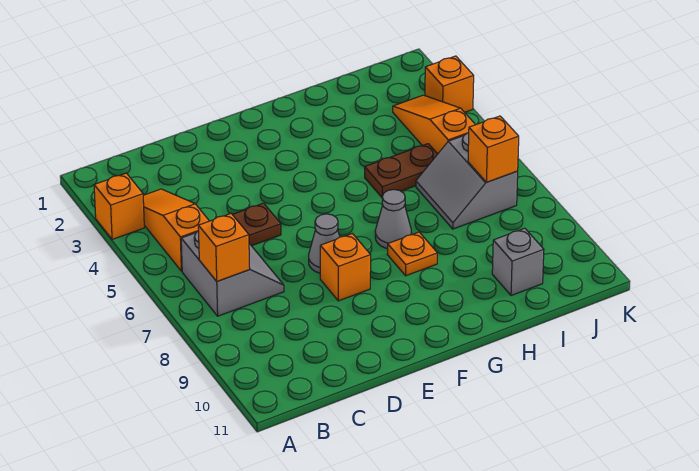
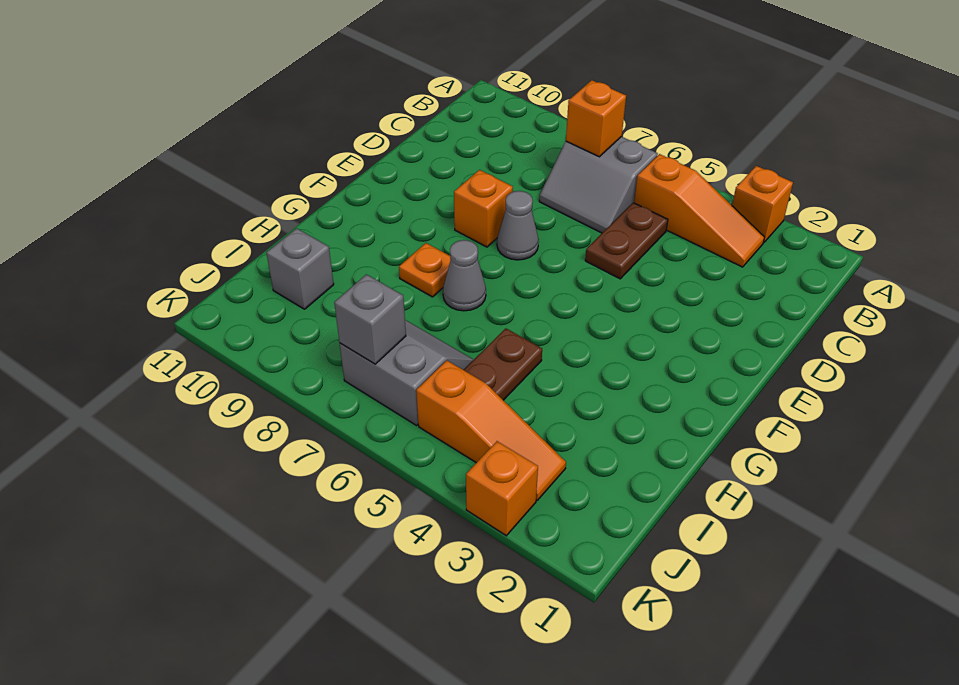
orange brick J7 level 2 -> grey brick J7 level 2

